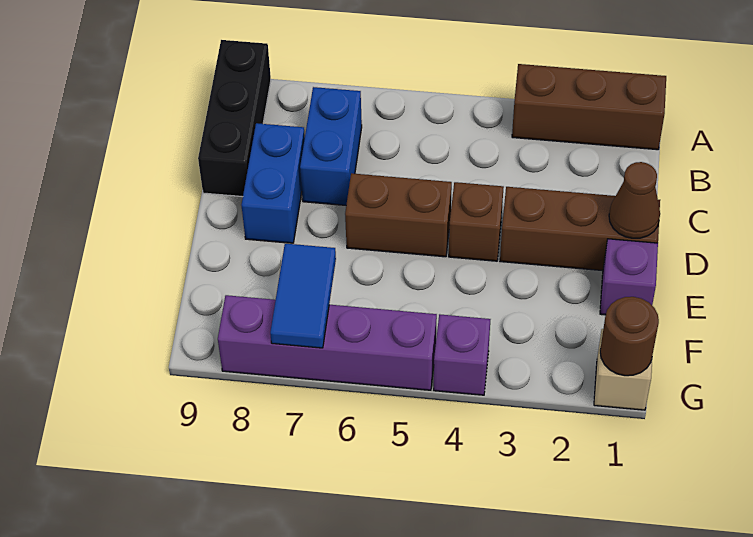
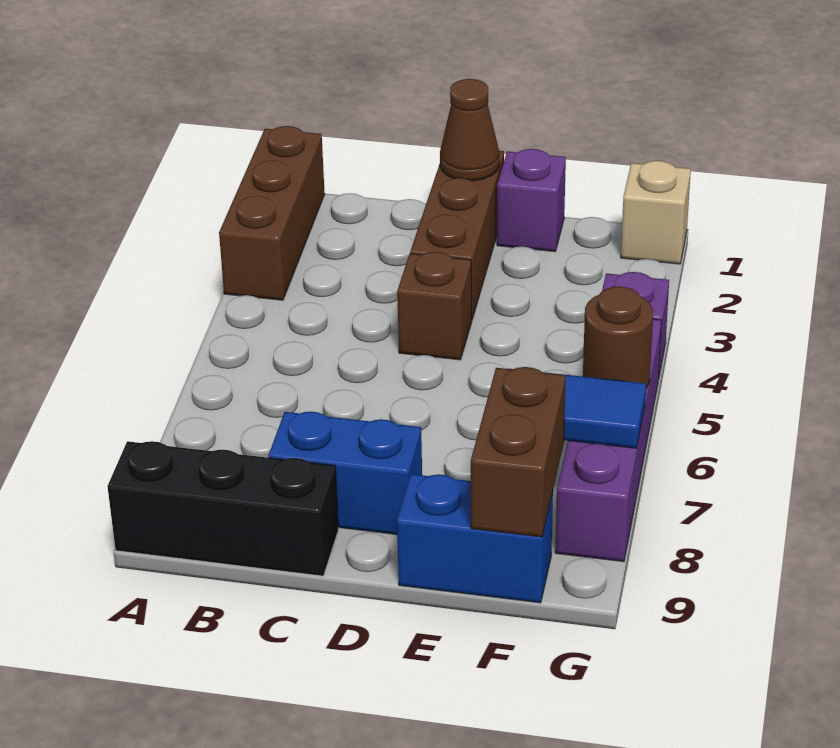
blue brick B7:C7 level 1 -> blue brick E9:F9 level 1
brown brick D5:D6 level 1 -> brown brick F8:F9 level 2
brown round brick G1 level 2 -> brown round brick G6 level 2

